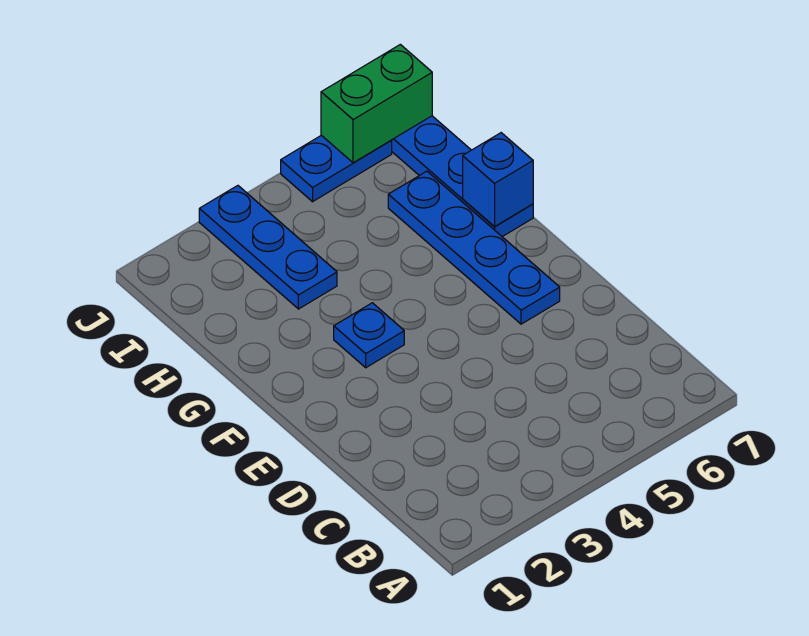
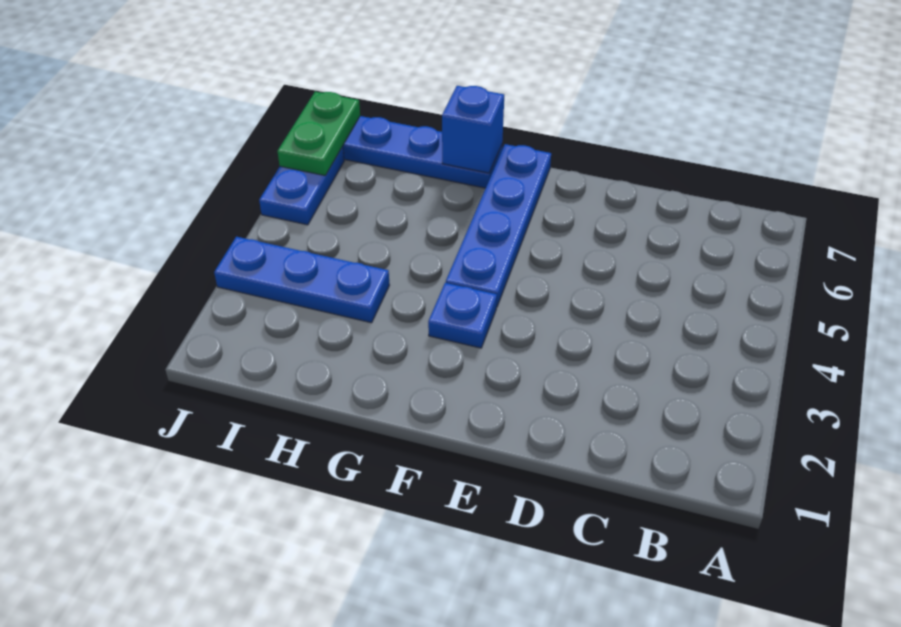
blue plate E6:H6 level 1 -> blue plate F4:F7 level 1
green brick J6:J7 level 2 -> green plate J6:J7 level 2

